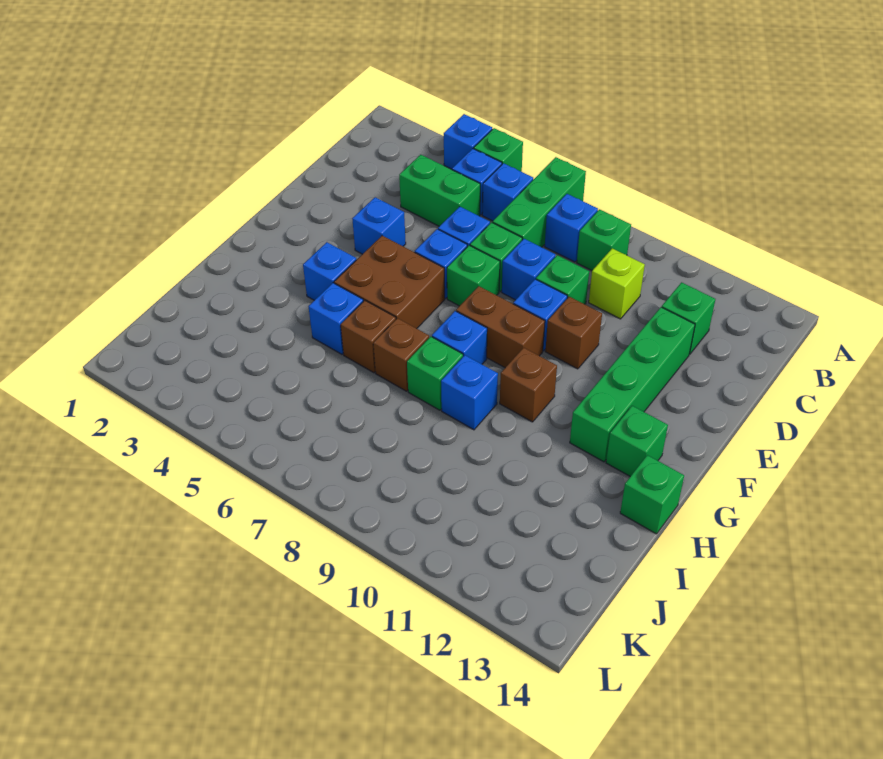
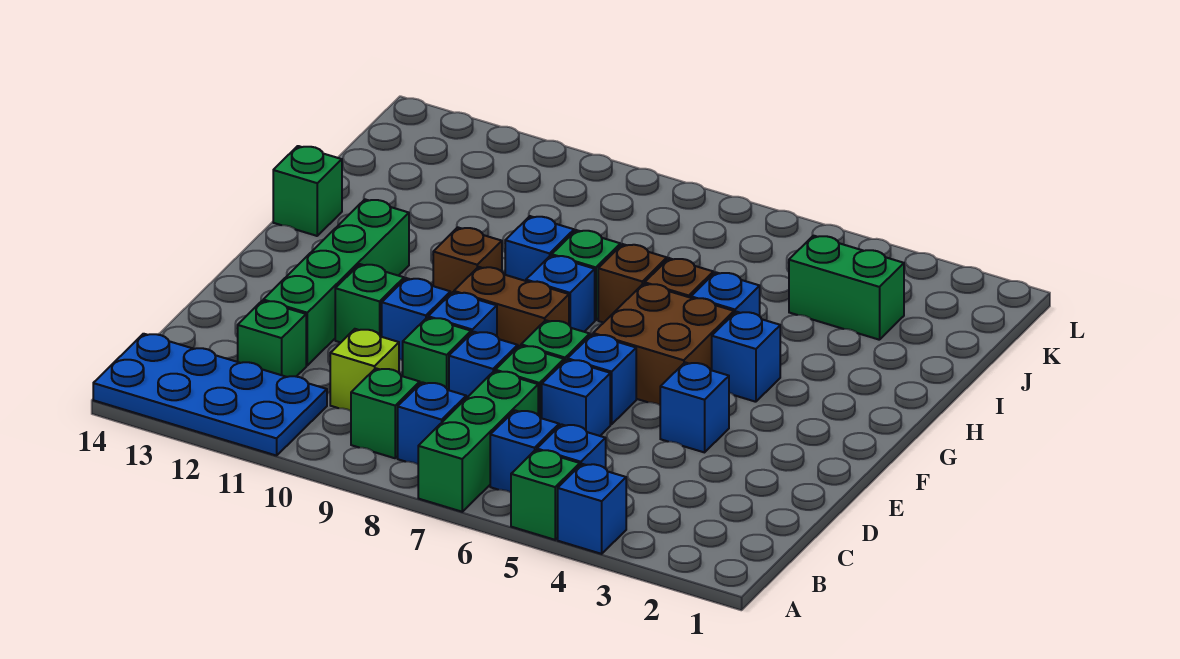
none -> blue plate A11:B14 level 1
green brick C4:C5 level 1 -> green brick J3:J4 level 1
brown brick E10 level 1 -> blue brick E10 level 1
green brick G13 level 1 -> green brick E11 level 1

